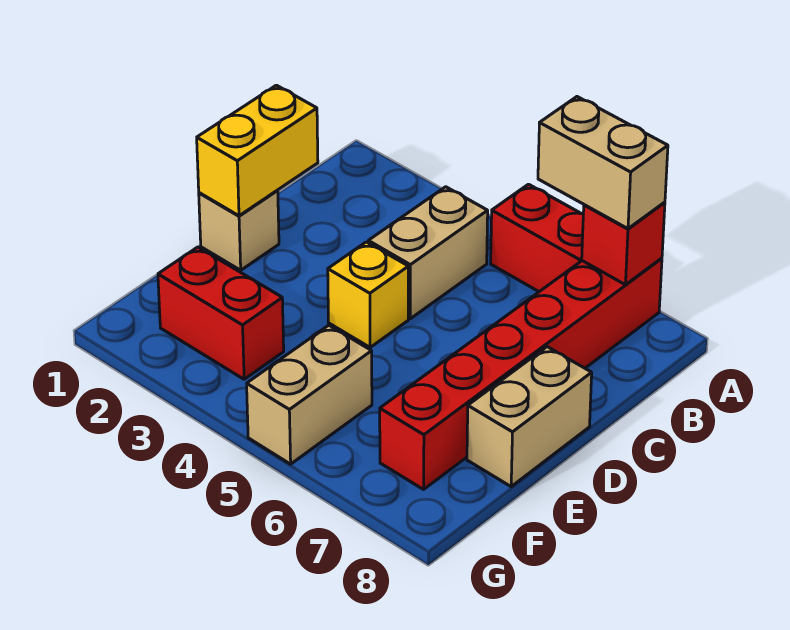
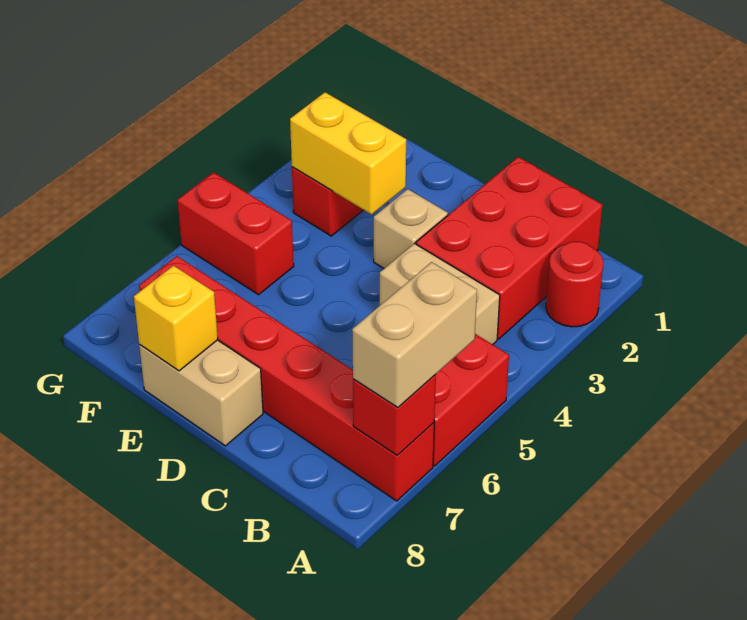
none -> red round brick A2 level 1
none -> red brick B1:C3 level 1
yellow brick C1:D1 level 2 -> yellow brick E3:F3 level 2
tan brick D1 level 1 -> tan brick D3 level 1
yellow brick D4 level 1 -> yellow brick E8 level 2
tan brick F5:G5 level 1 -> red brick F5:G5 level 1

